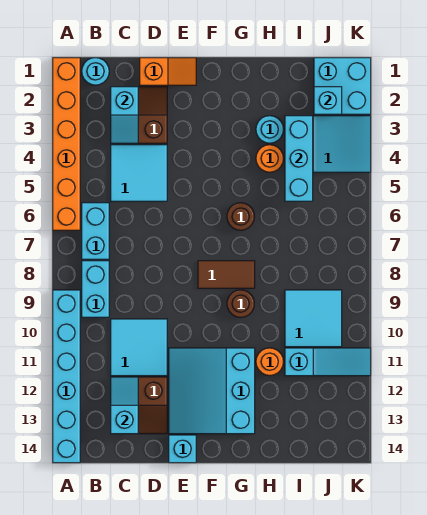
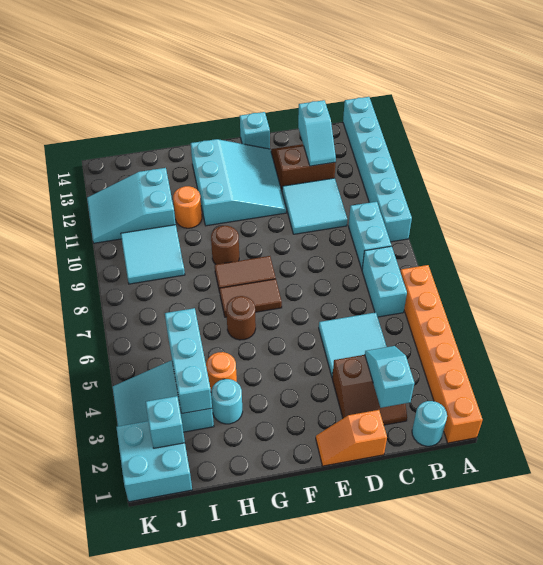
none -> brown tile F7:G7 level 1
cyan slope I11:K11 level 1 top I -> cyan slope I11:K12 level 1 top I

